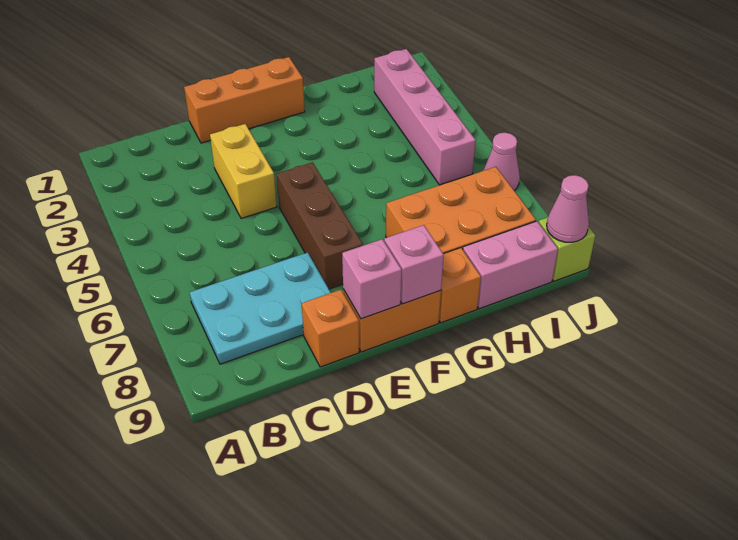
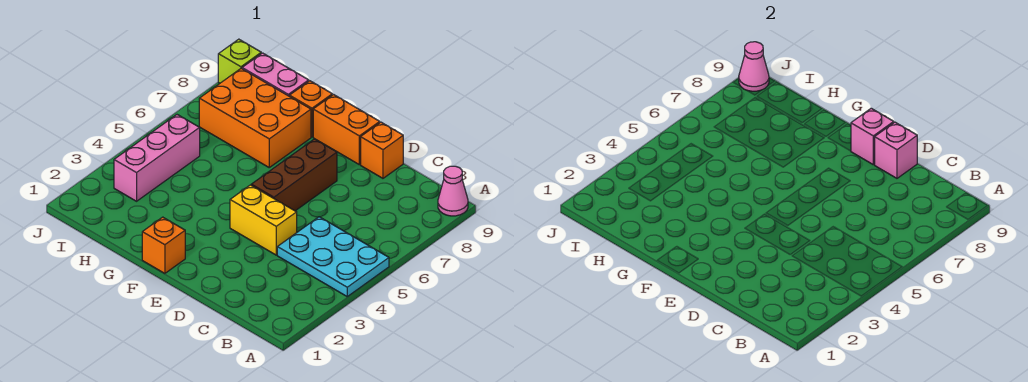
cyan plate B7:D8 level 1 -> cyan plate A4:C5 level 1
orange brick D1:F1 level 1 -> orange brick F1 level 1
yellow brick D3:D4 level 1 -> yellow brick D4:E4 level 1
pink brick F9 level 2 -> pink brick D9 level 2
pink brick I2:I5 level 1 -> pink brick I3:I5 level 1
pink cone J6 level 1 -> pink cone A9 level 1

